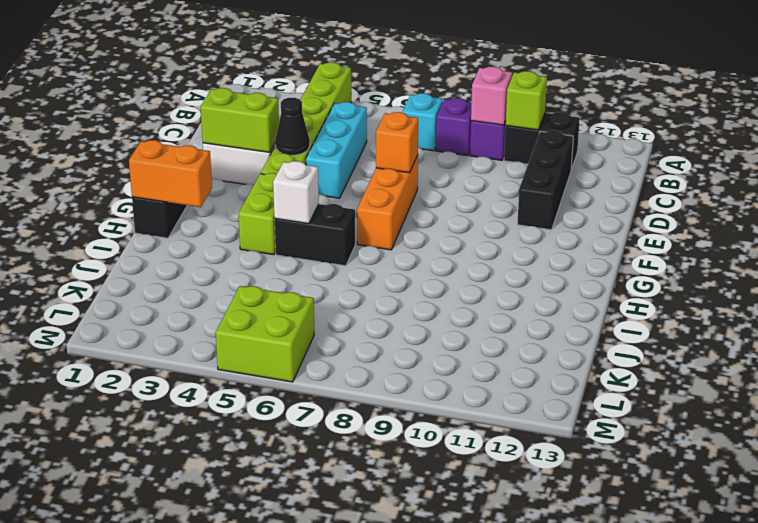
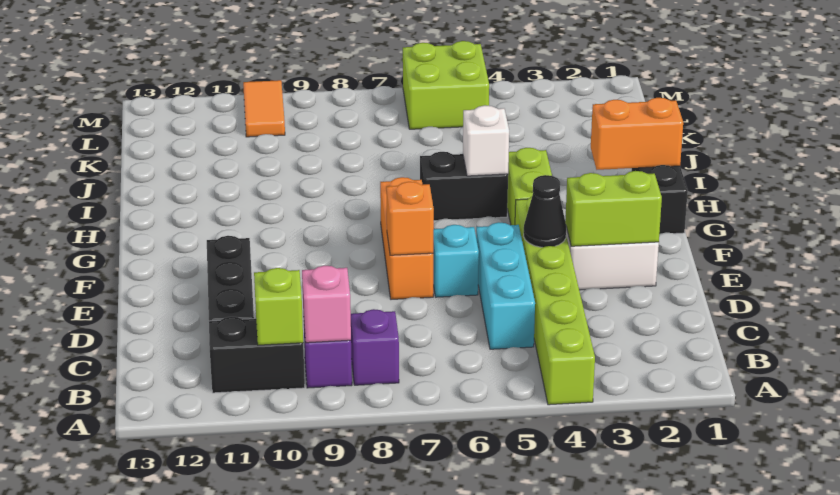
cyan brick B7 level 1 -> cyan brick E6 level 1
none -> orange tile L10:M10 level 1

